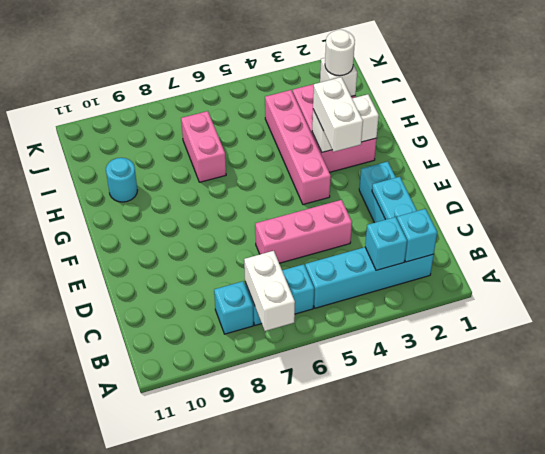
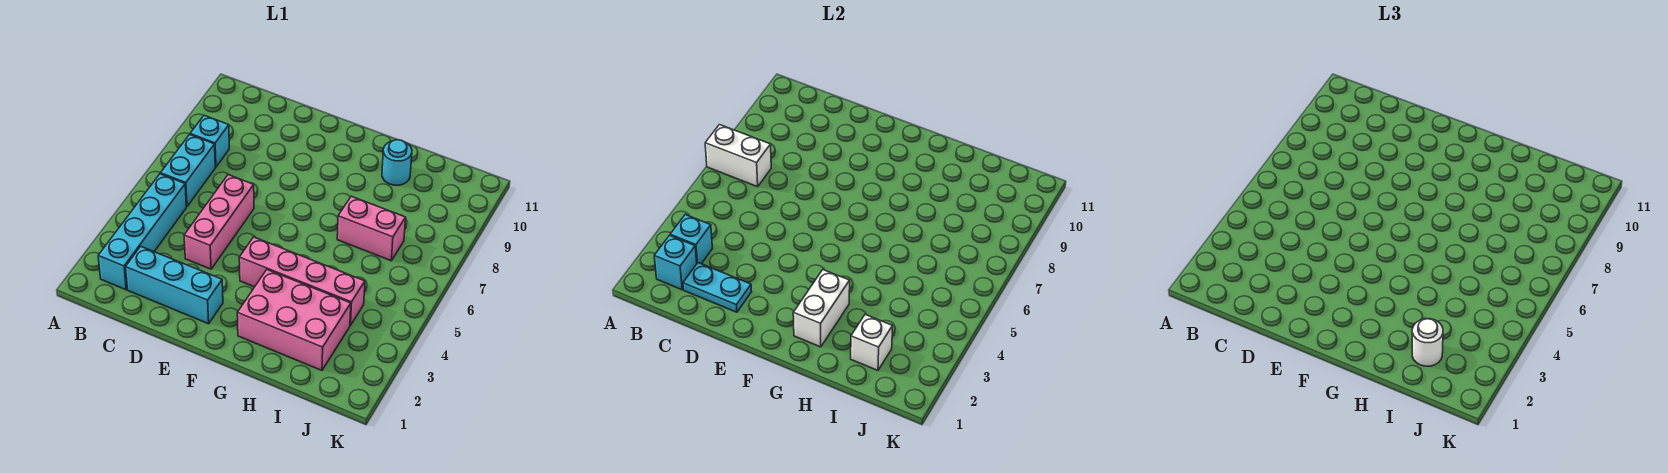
white brick F3:G3 level 3 -> none

